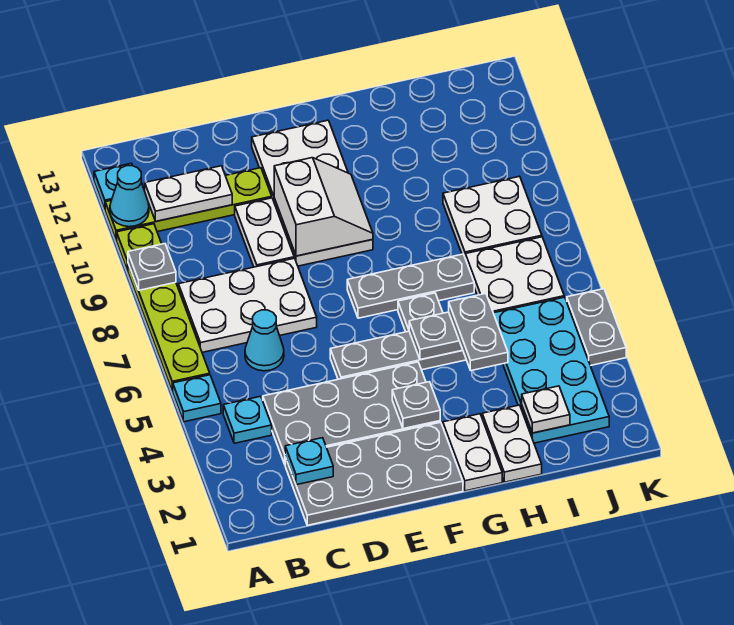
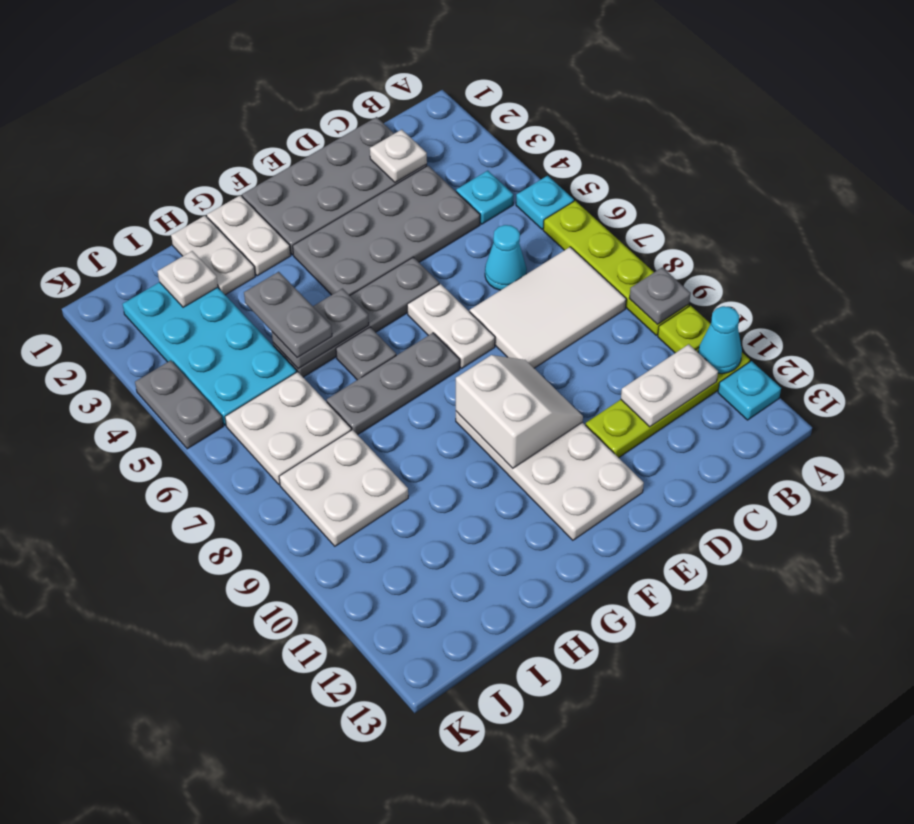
white plate B7:D8 level 1 -> white tile B7:D8 level 1
cyan plate C2 level 2 -> white plate C2 level 2
white plate D9:D10 level 1 -> white plate E6:E7 level 1
white slope E9:F10 level 2 top E -> white slope E9:F10 level 2 top F
grey plate F3 level 2 -> none

